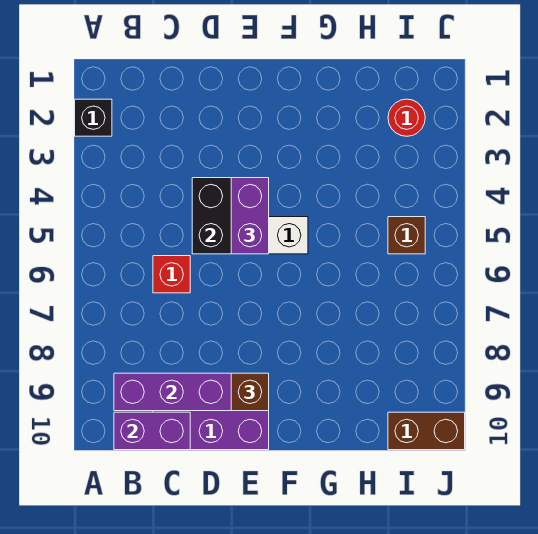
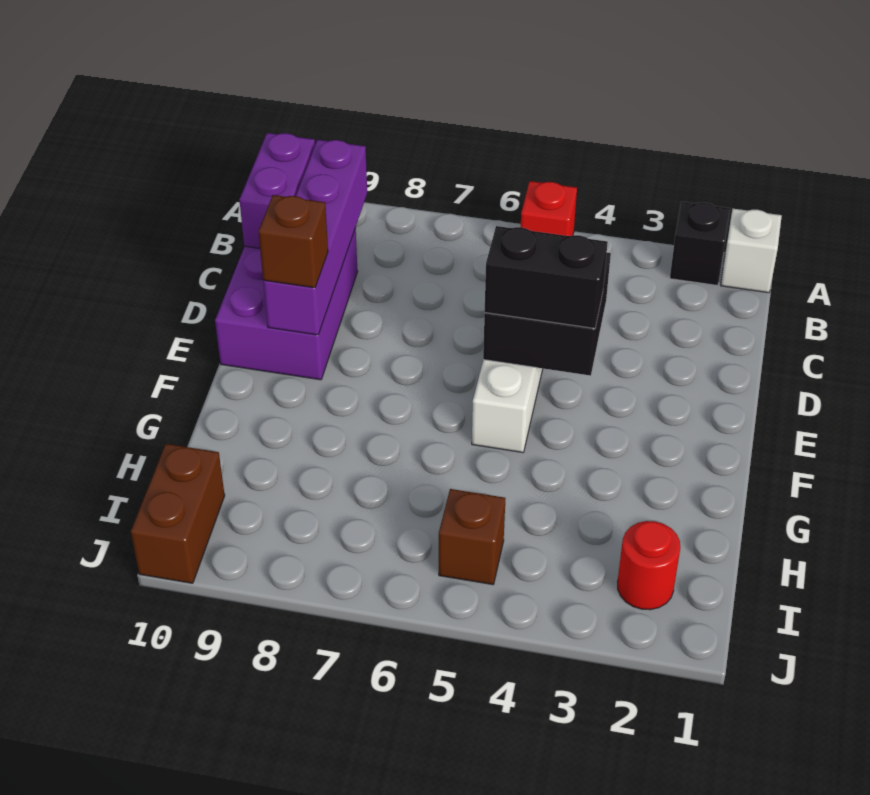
none -> white brick A1 level 1
red brick C6 level 1 -> red brick A5 level 1
purple brick E4:E5 level 3 -> black brick E4:E5 level 3

